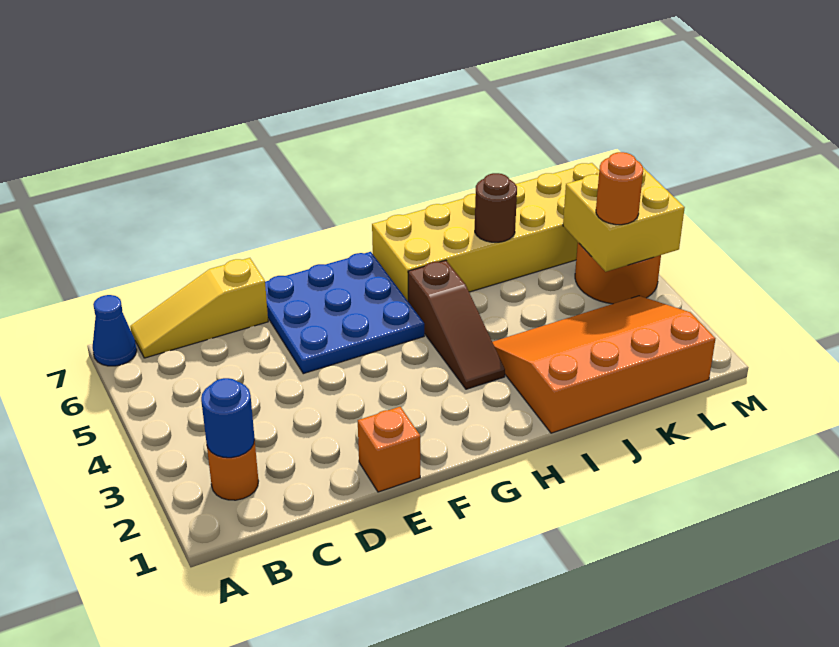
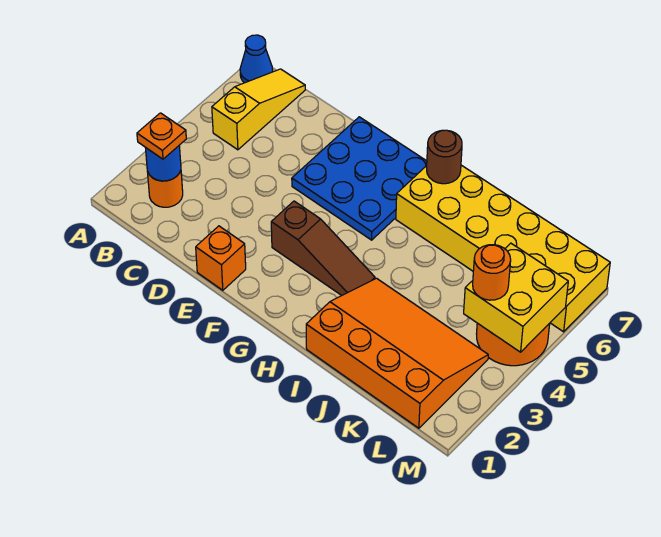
none -> orange plate B2 level 3
yellow slope B7:D7 level 1 top D -> yellow slope B5:B7 level 1 top 5
brown slope H3:H5 level 1 top 5 -> brown slope F3:H3 level 1 top F
brown round brick J6 level 2 -> brown round brick H7 level 2

